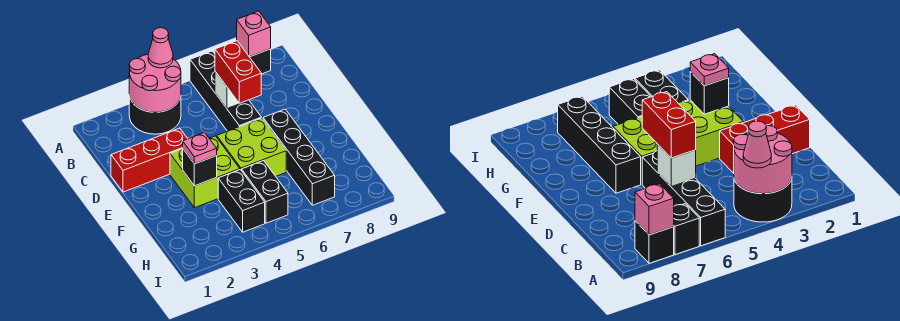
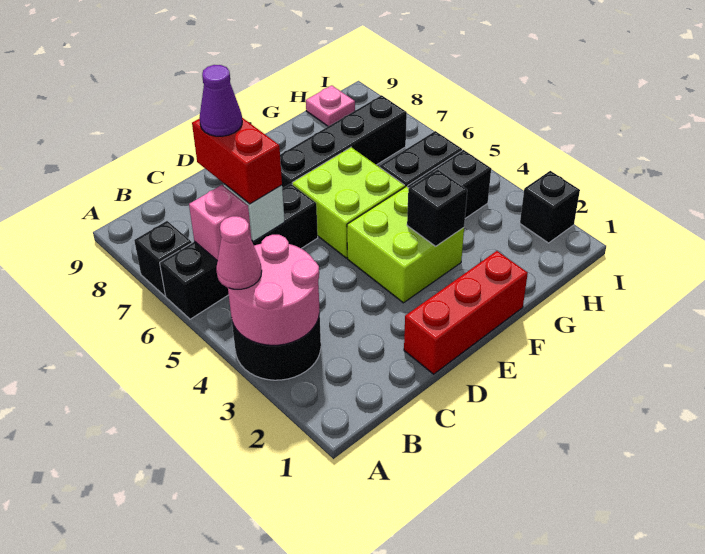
black brick A8 level 1 -> black brick I2 level 1
pink brick A8 level 2 -> pink brick B6 level 2
red brick C6:D6 level 3 -> red brick C6:C7 level 3
none -> purple cone C7 level 4
red brick D1:D3 level 1 -> red brick D1:F1 level 1
pink plate F3 level 3 -> pink plate H9 level 1

